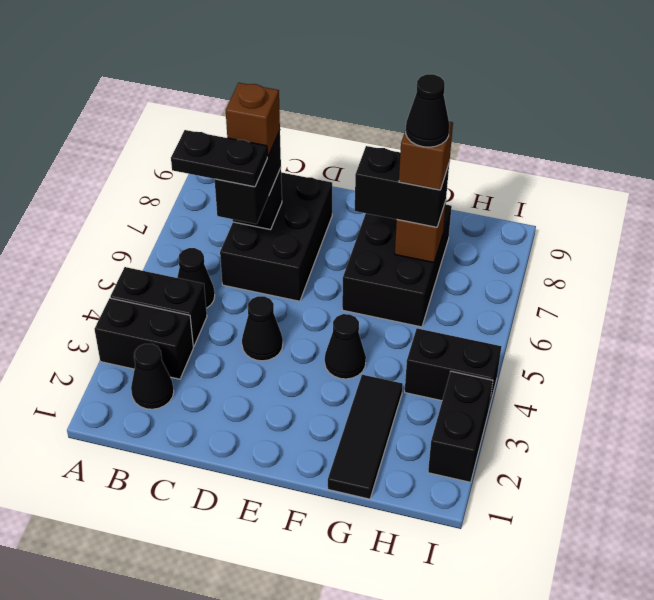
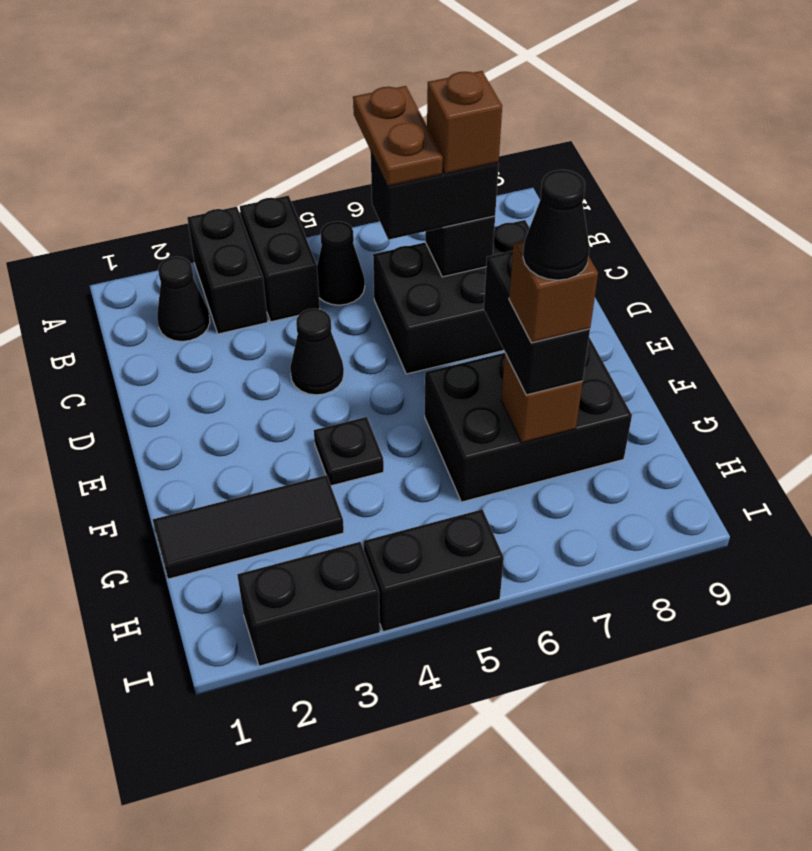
black plate B6:C6 level 4 -> brown plate B6:C6 level 4
black cone F4 level 1 -> black plate F4 level 1
black brick H4:I4 level 1 -> black brick I4:I5 level 1

